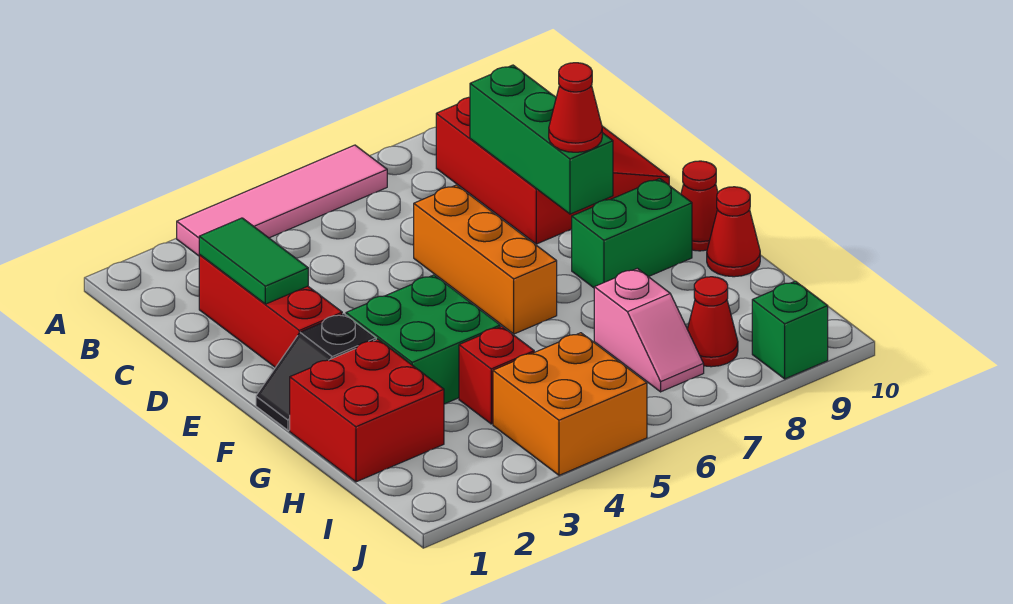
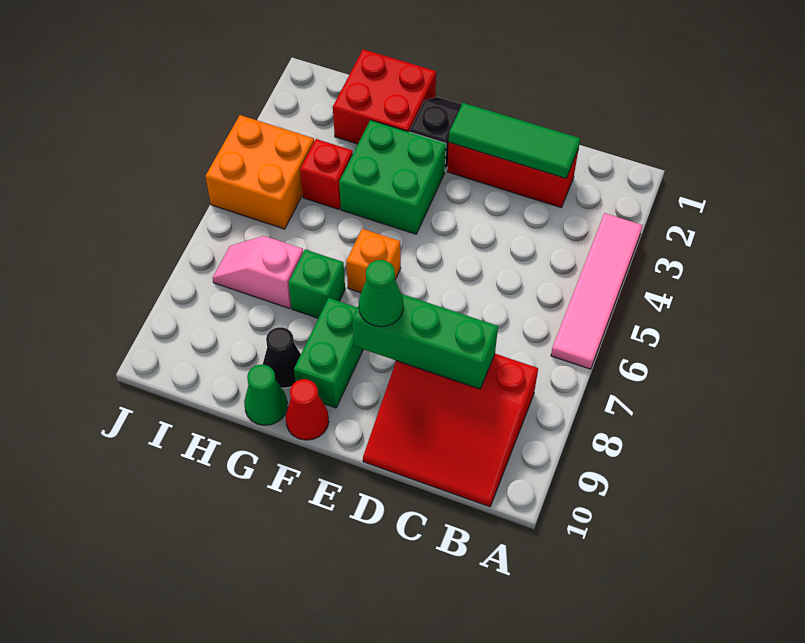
green tile C2:D2 level 2 -> green tile C2:E2 level 2
orange brick D6:F6 level 1 -> orange brick F6 level 1
red cone E8 level 3 -> green cone E8 level 3
none -> black cone G9 level 1
red cone G10 level 1 -> green cone G10 level 1
red cone I8 level 1 -> none
green brick J9 level 1 -> green brick G7 level 1

